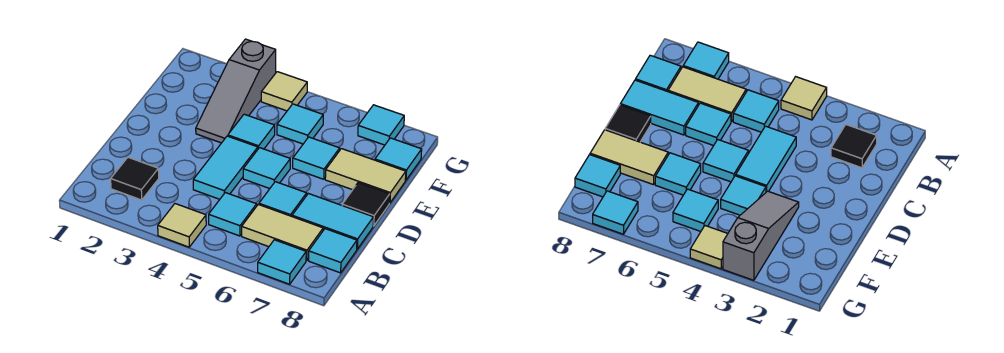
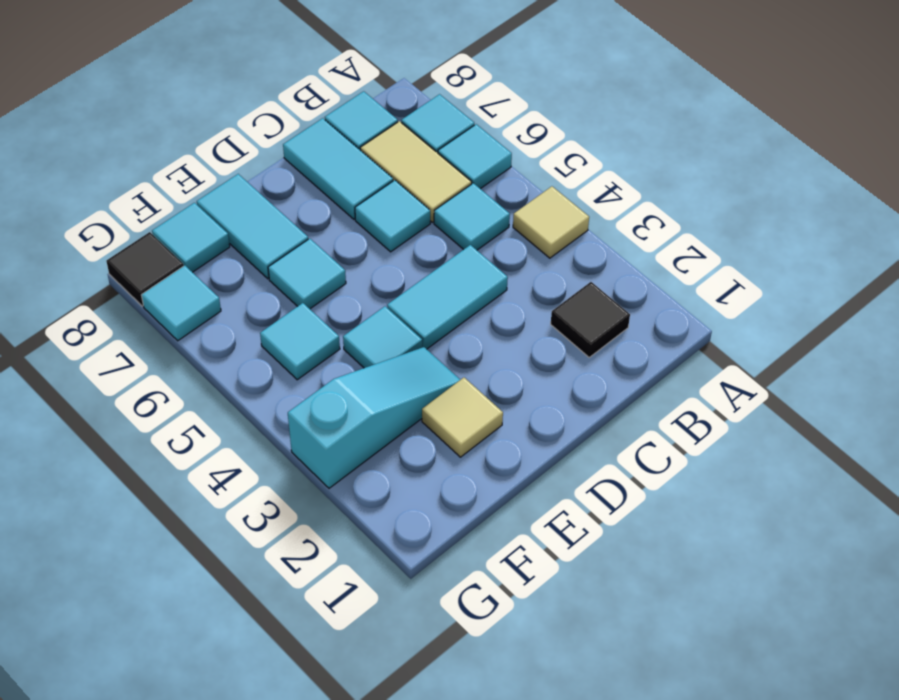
cyan tile D5 level 1 -> cyan tile A6 level 1
black tile D8 level 1 -> black tile G8 level 1
grey slope E3:G3 level 1 top G -> cyan slope E3:G3 level 1 top G
tan tile E7:E8 level 1 -> cyan tile E7:E8 level 1
tan tile G4 level 1 -> tan tile E2 level 1

